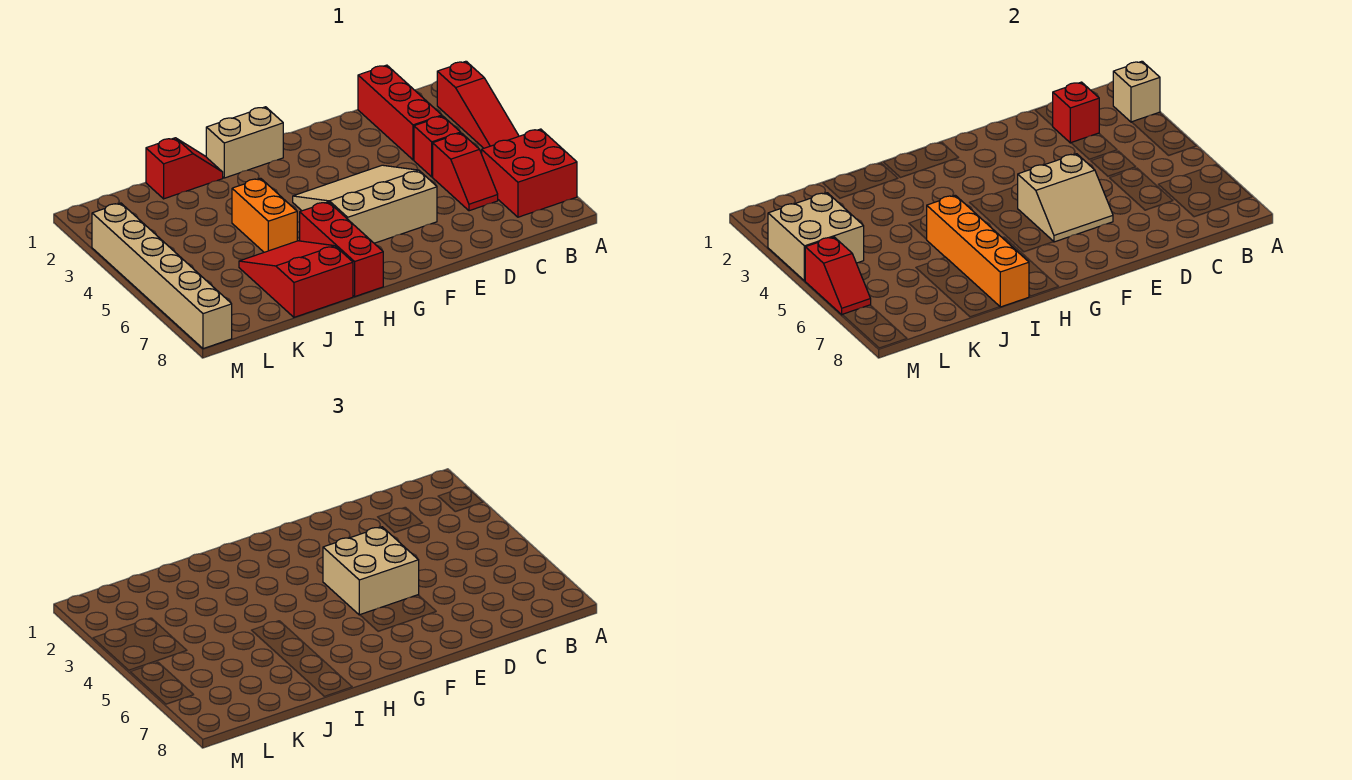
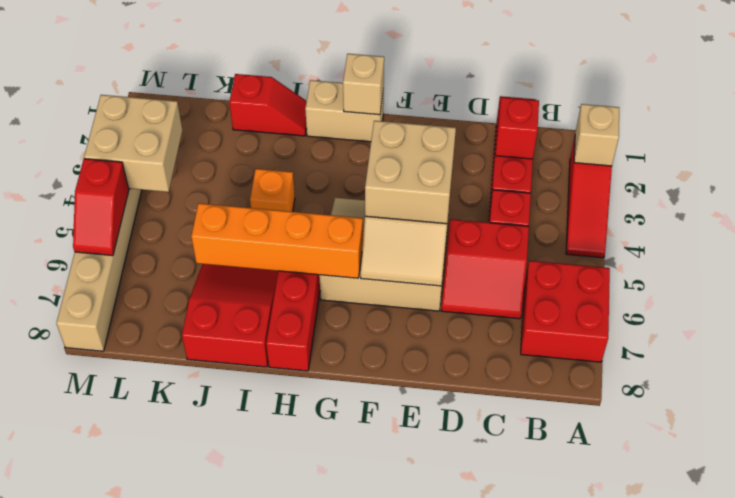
red slope C5:C6 level 1 top 5 -> red slope C5:D6 level 1 top 5
none -> tan brick G1 level 2
orange brick I4:I5 level 1 -> orange brick I4 level 1
orange brick I5:I8 level 2 -> orange brick G6:J6 level 2

